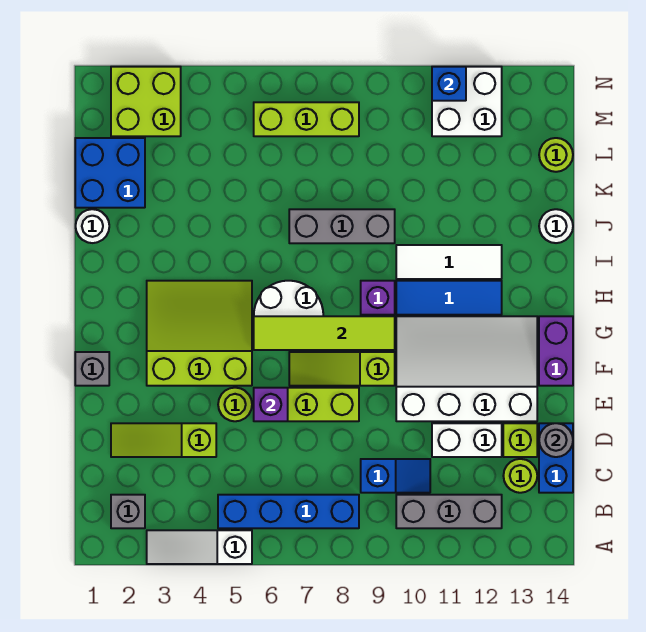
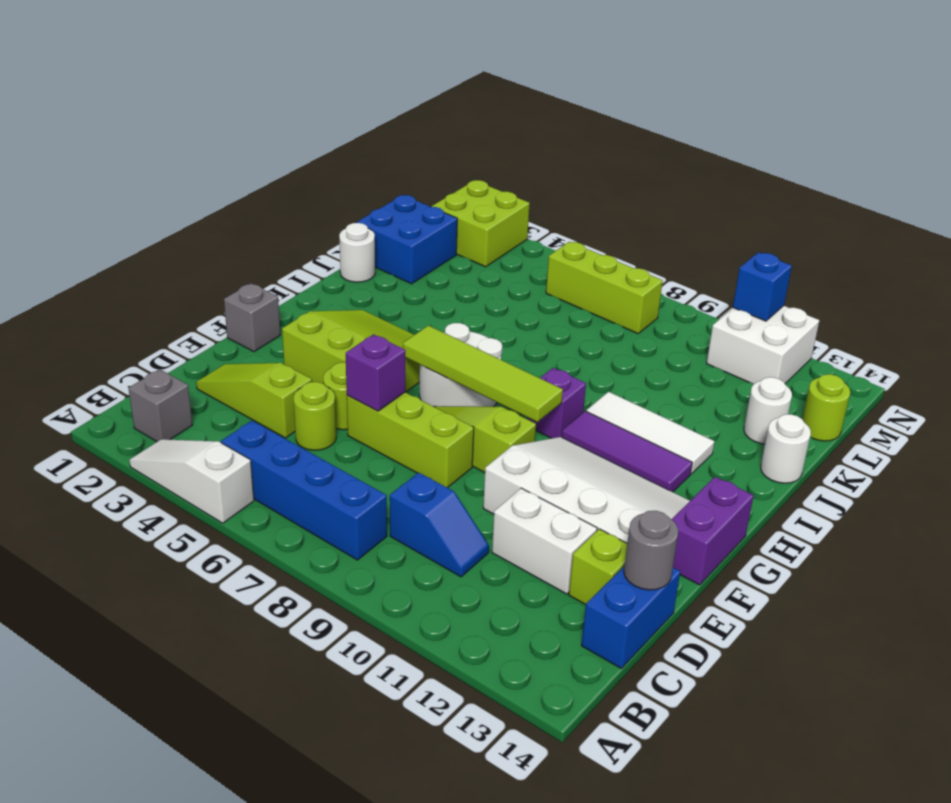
grey brick B10:B12 level 1 -> none
lime round brick C13 level 1 -> lime round brick D5 level 1
blue tile H10:H12 level 1 -> purple tile H10:H12 level 1
grey brick J7:J9 level 1 -> none
none -> white round brick K13 level 1

